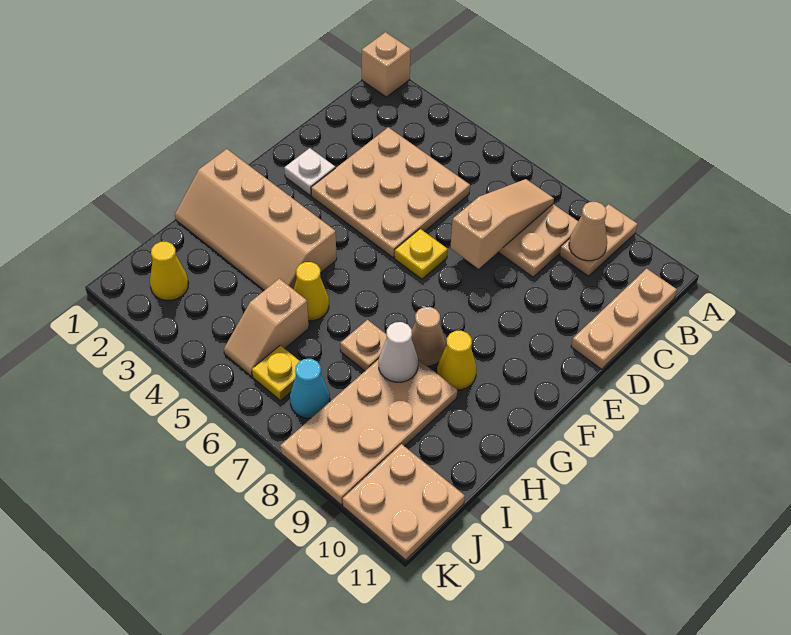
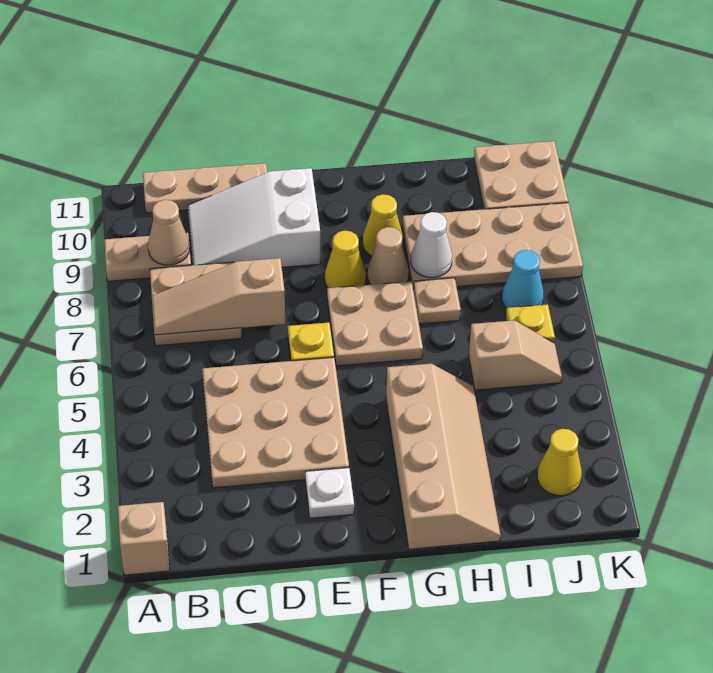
none -> white slope C9:E10 level 1 top E
none -> tan plate F6:G7 level 1
yellow cone H5 level 1 -> yellow cone F8 level 1

